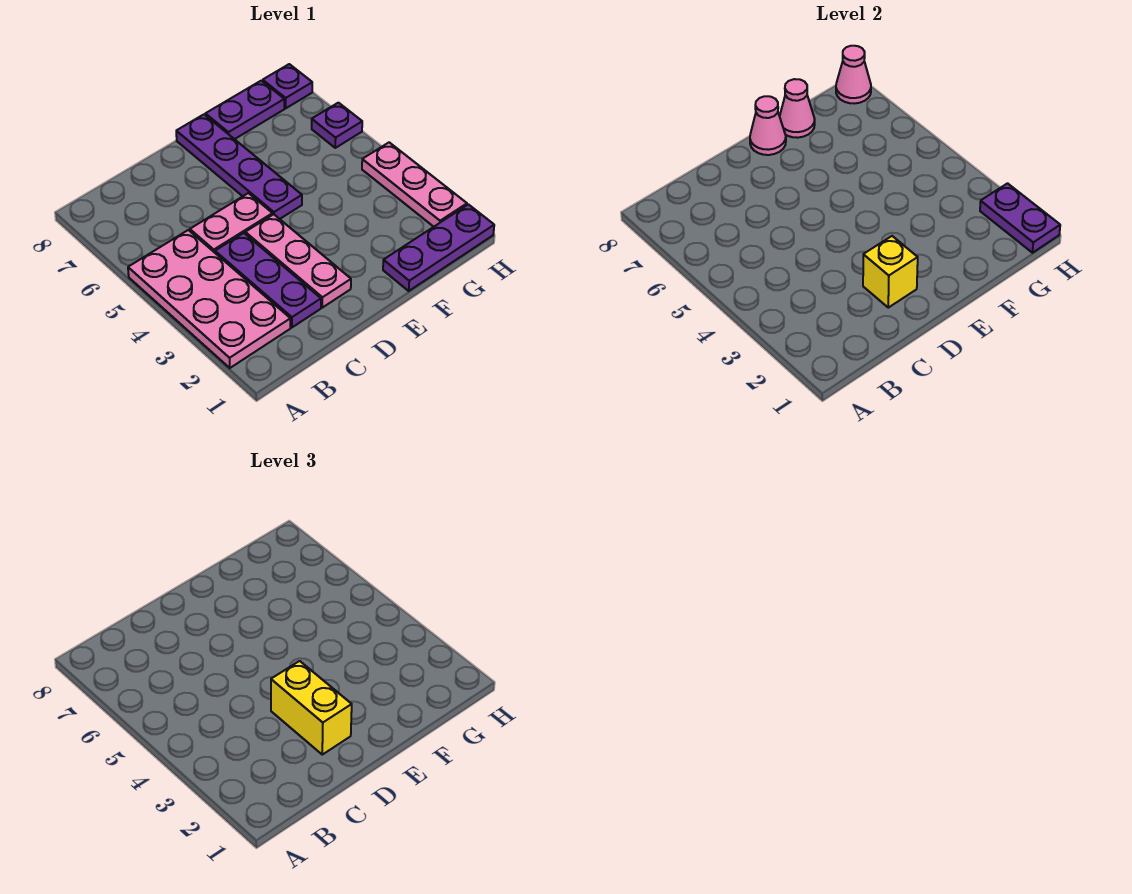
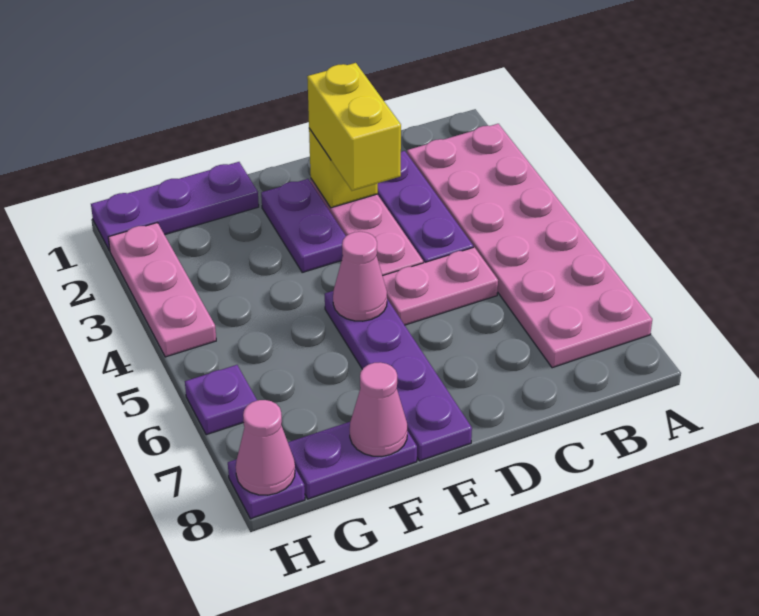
pink plate A2:B5 level 1 -> pink plate A2:B7 level 1
pink cone E8 level 2 -> pink cone E5 level 2
purple plate H1:H2 level 2 -> purple plate E2:E3 level 1

